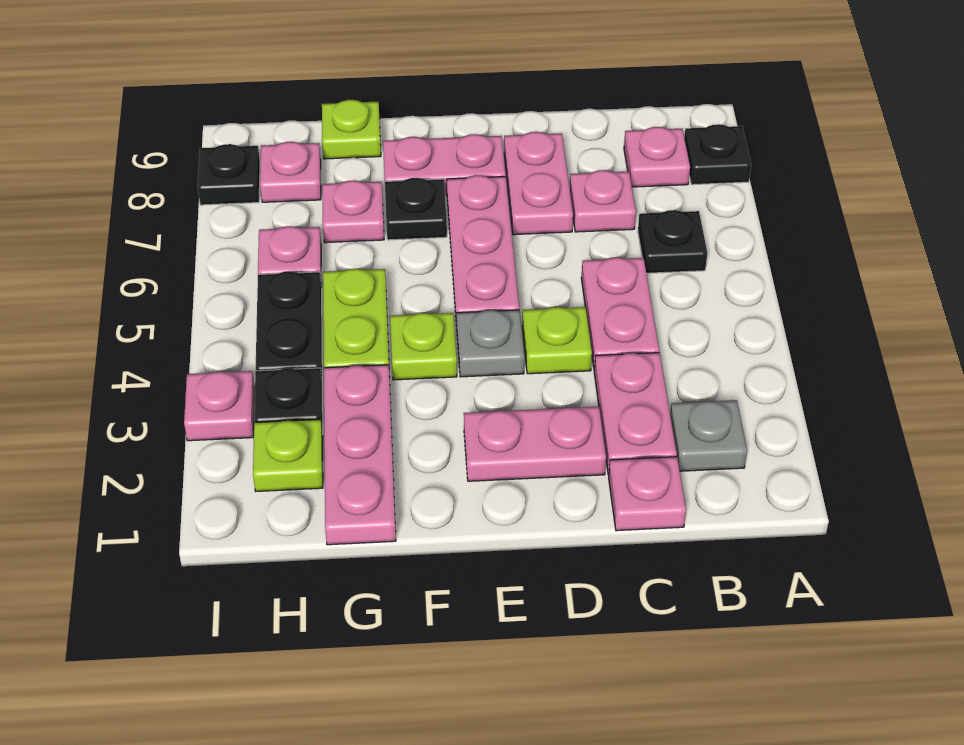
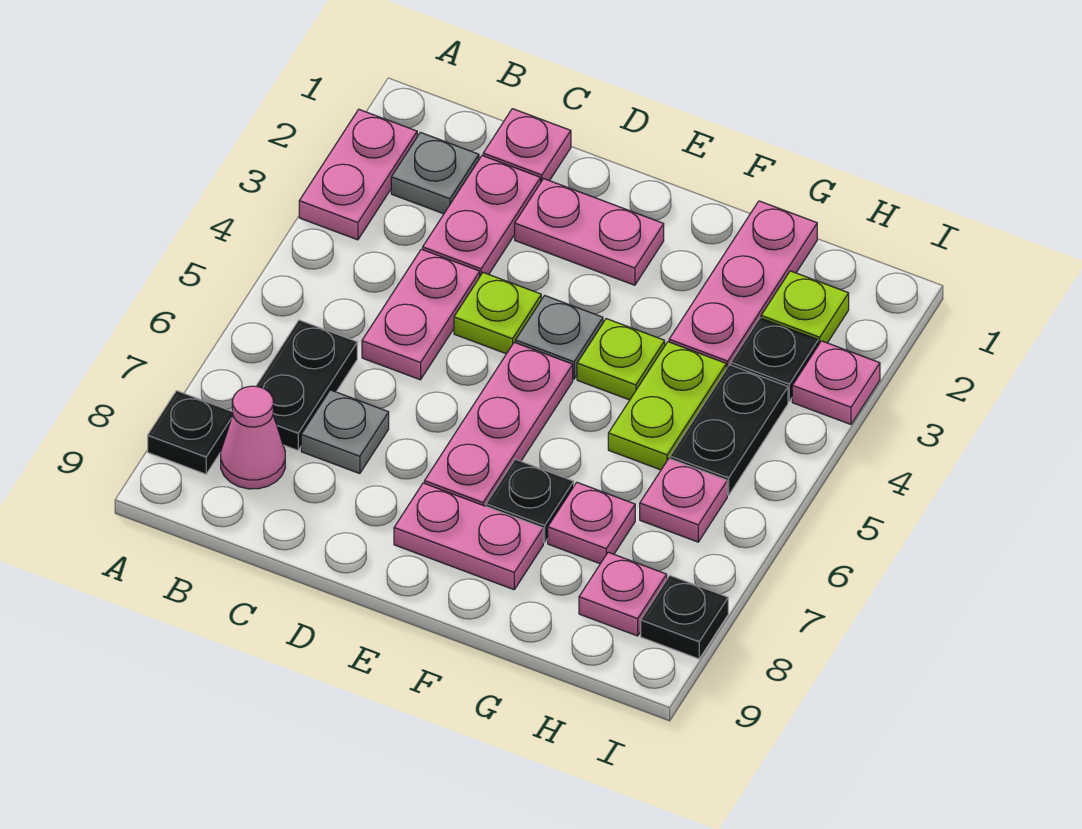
black plate B6 level 1 -> black plate B6:B7 level 1
pink plate B8 level 1 -> pink cone B8 level 1
pink plate C7 level 1 -> grey plate C7 level 1
pink plate D7:D8 level 1 -> pink plate A2:A3 level 1
lime plate G9 level 1 -> none

